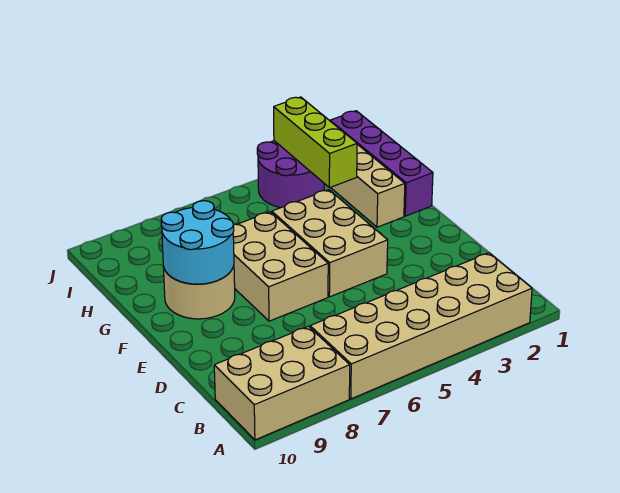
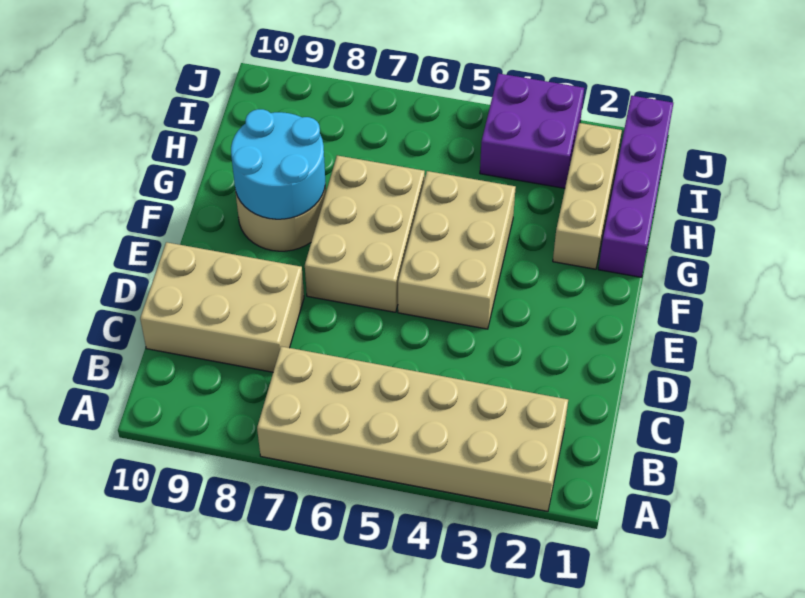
tan brick A8:B10 level 1 -> tan brick C8:D10 level 1
lime brick H3:J3 level 2 -> none
purple round brick I3:J4 level 1 -> purple brick I3:J4 level 1

